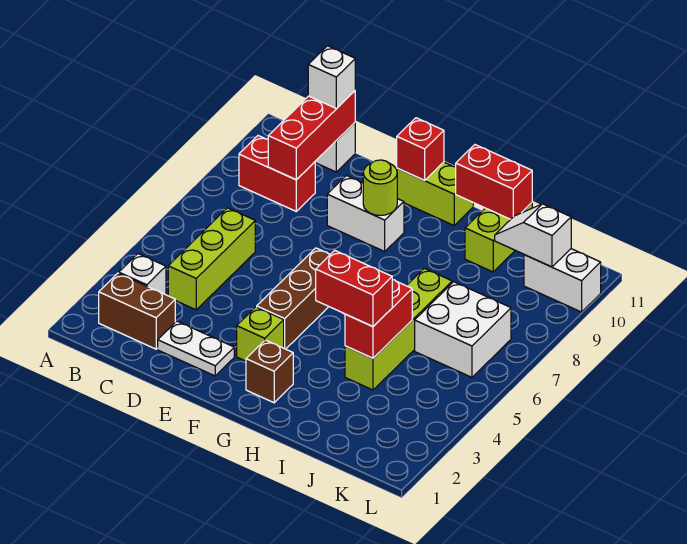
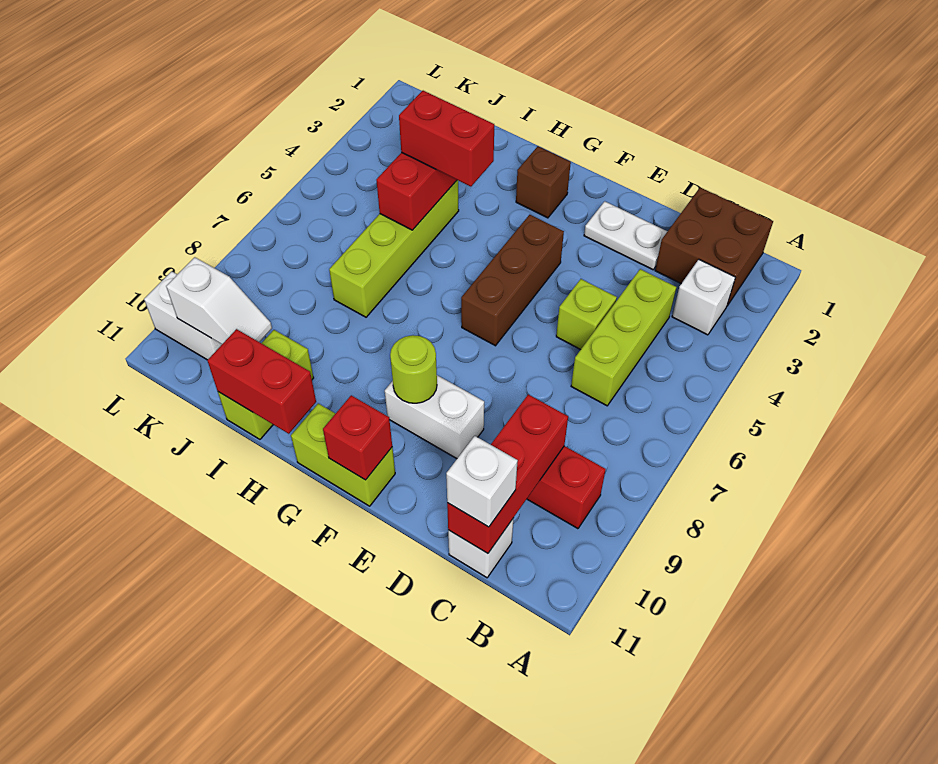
brown brick B2:C2 level 1 -> brown brick B1:C2 level 1
lime brick F3 level 1 -> lime brick D5 level 1
white brick J6:K7 level 1 -> none

